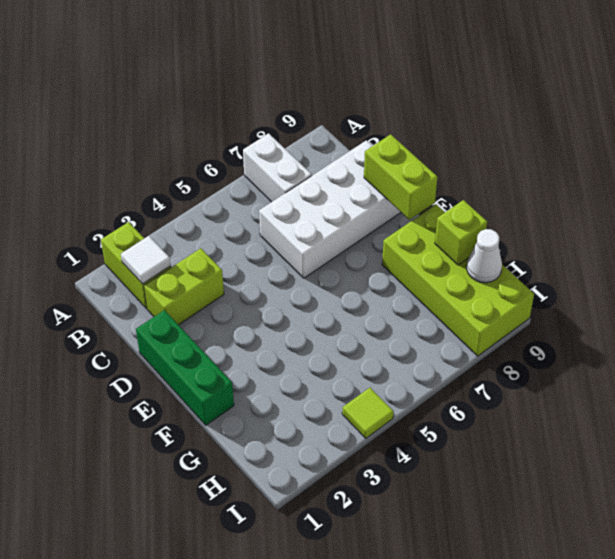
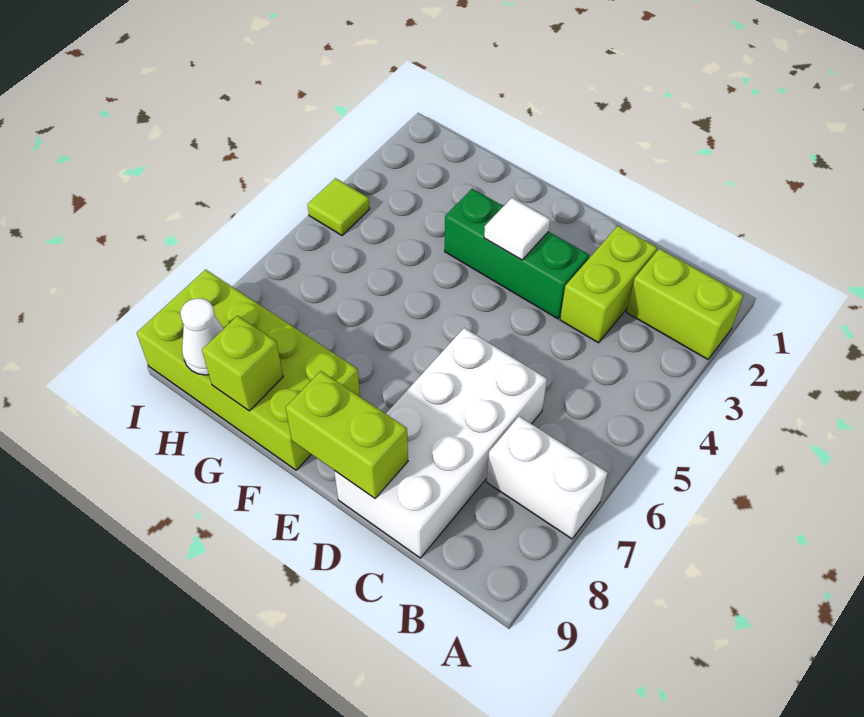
white tile B2 level 2 -> white tile E3 level 2
green brick D1:F1 level 1 -> green brick D3:F3 level 1

